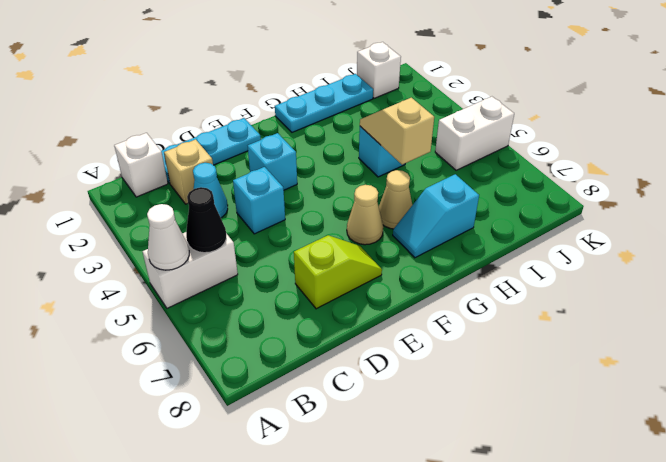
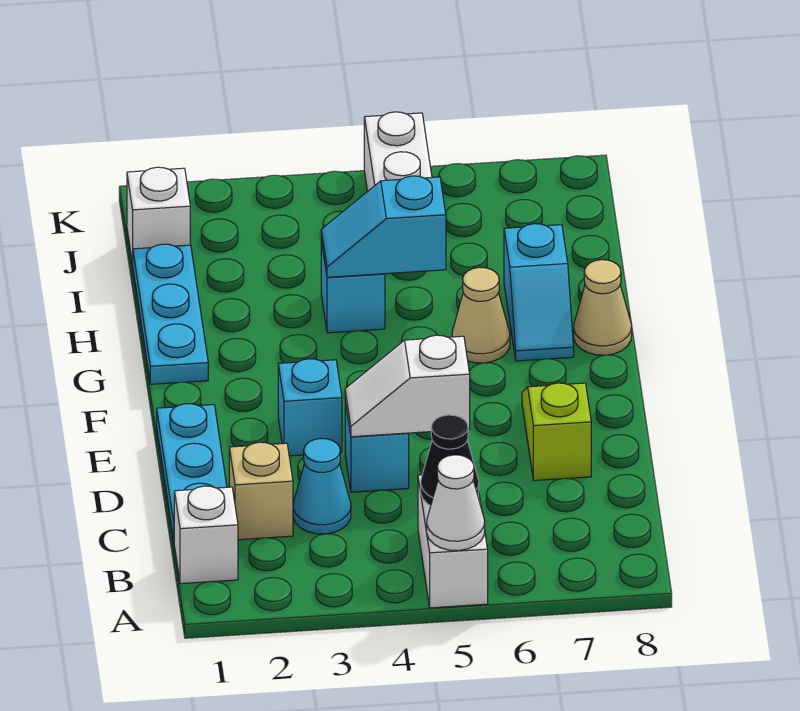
none -> white slope D4:D5 level 2 top 5
tan cone F6 level 1 -> tan cone G8 level 1
tan slope H4:H5 level 2 top 5 -> cyan slope H4:H5 level 2 top 5

